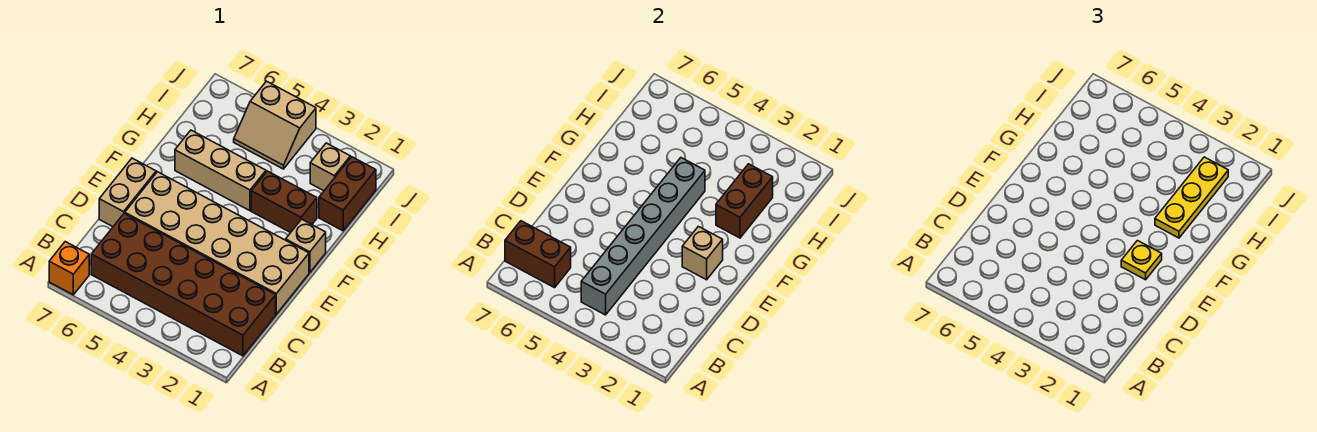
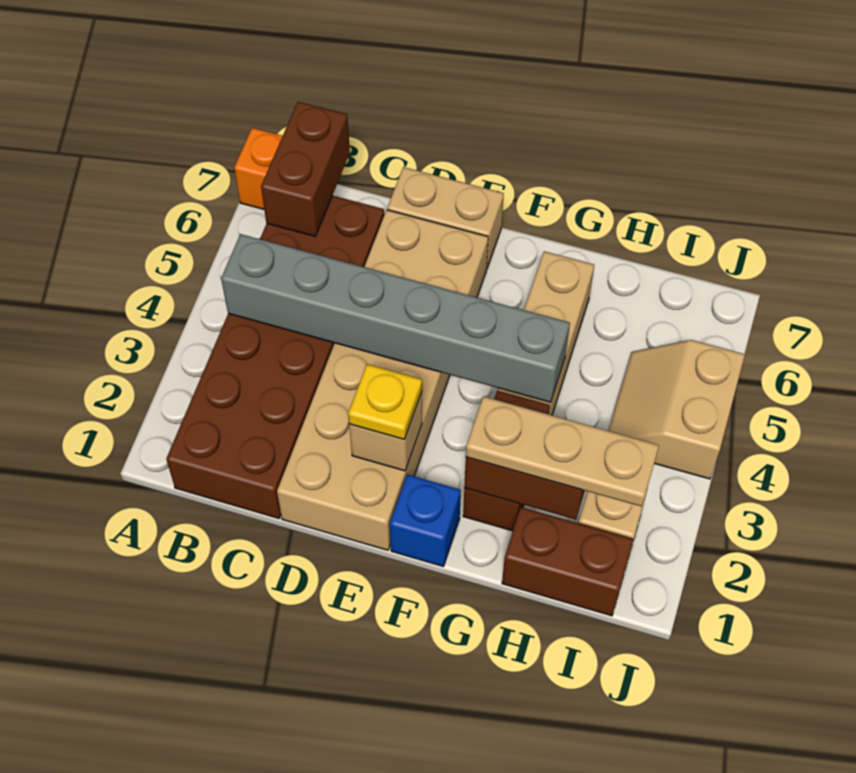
tan brick F1 level 1 -> blue brick F1 level 1
yellow plate G2:I2 level 3 -> tan plate G2:I2 level 3

